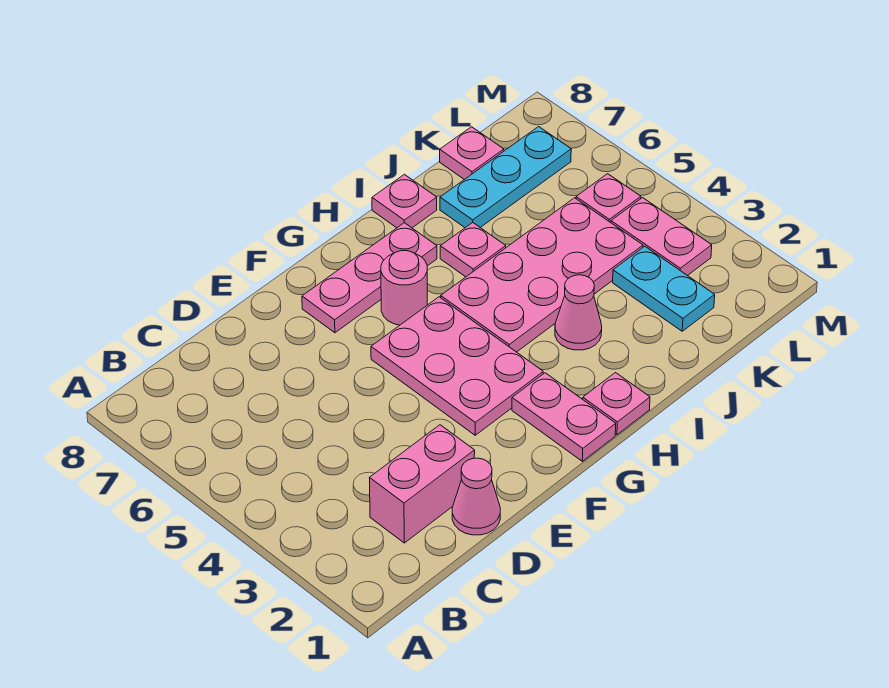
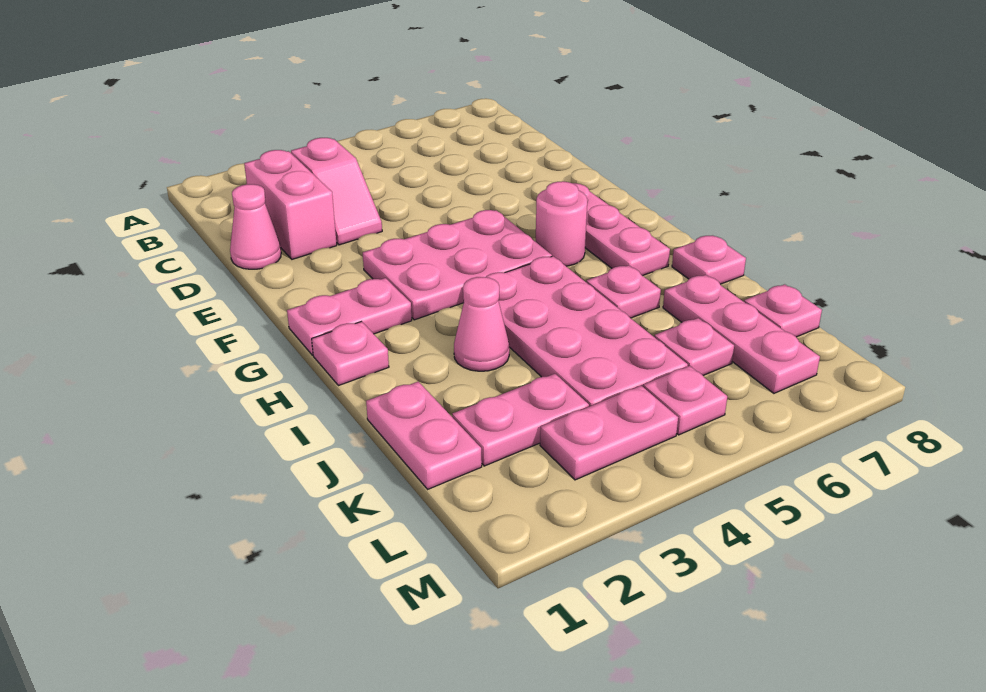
none -> pink slope C3:D3 level 1 top C
none -> pink plate J1:K1 level 1
cyan plate J7:L7 level 1 -> pink plate J7:L7 level 1
cyan plate K2:K3 level 1 -> pink plate K2:K3 level 1
none -> pink plate K6 level 1

